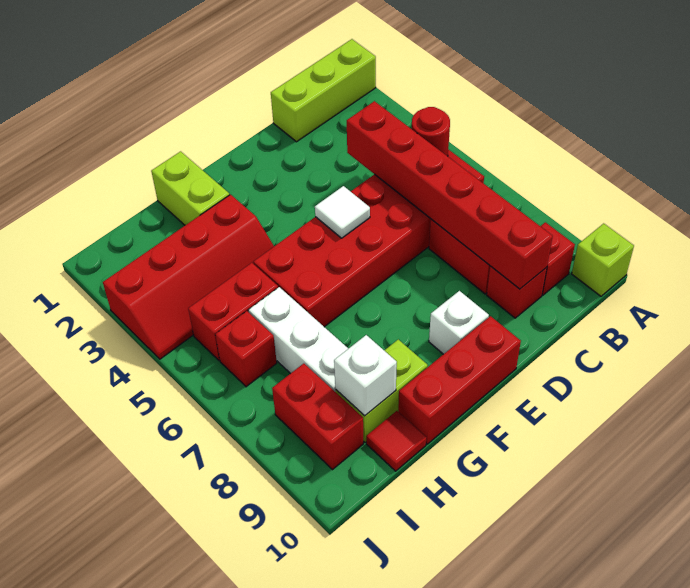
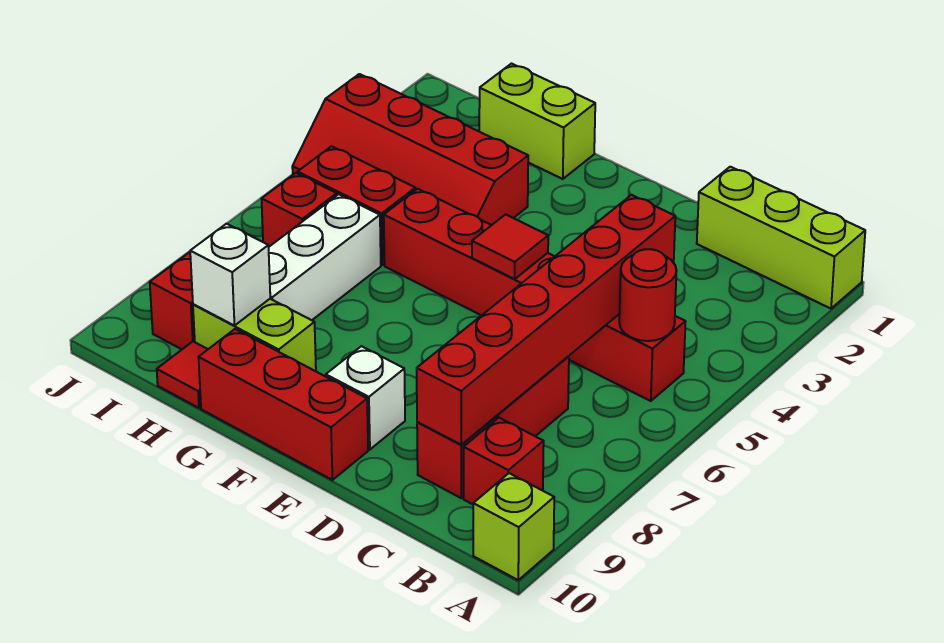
red brick B5:G6 level 1 -> red brick B5:G5 level 1
white tile E5 level 2 -> red tile E5 level 2
lime brick G1:G2 level 1 -> lime brick G1:H1 level 1

